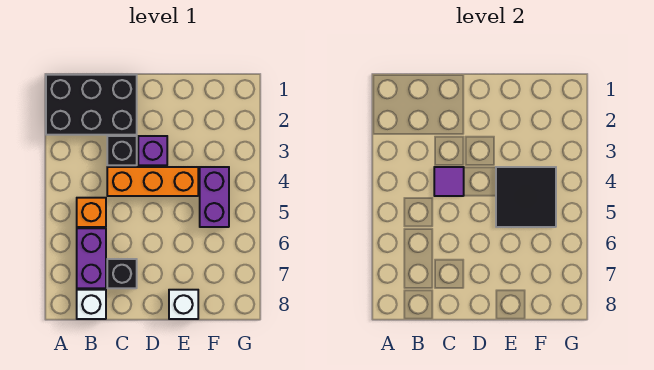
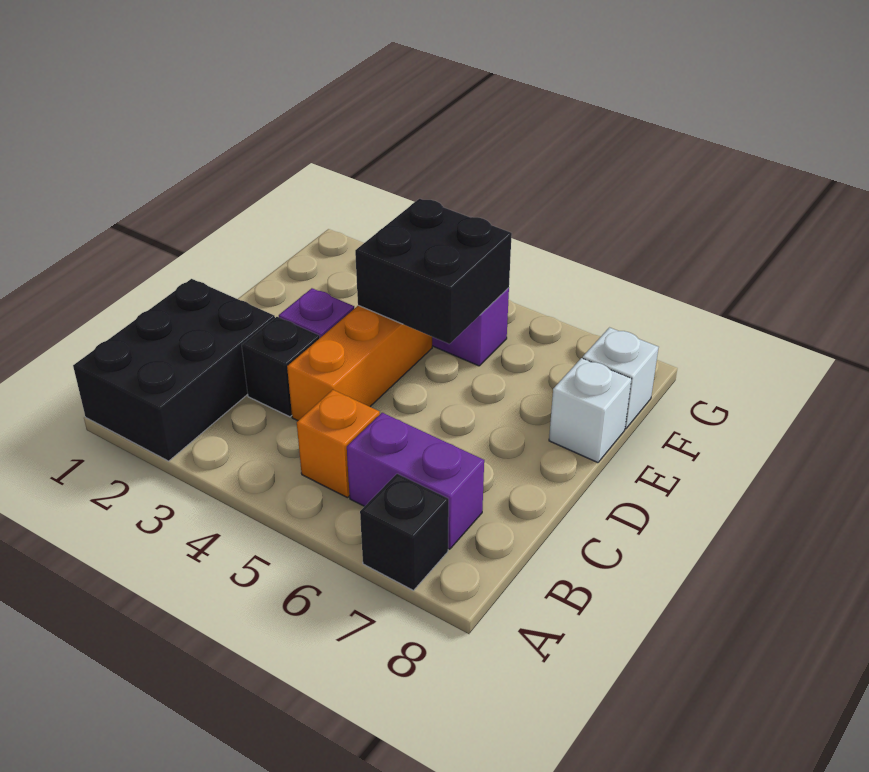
white brick B8 level 1 -> white brick F8 level 1
purple tile C4 level 2 -> none
black brick C7 level 1 -> black brick A7 level 1
black tile E4:F5 level 2 -> black brick E4:F5 level 2

